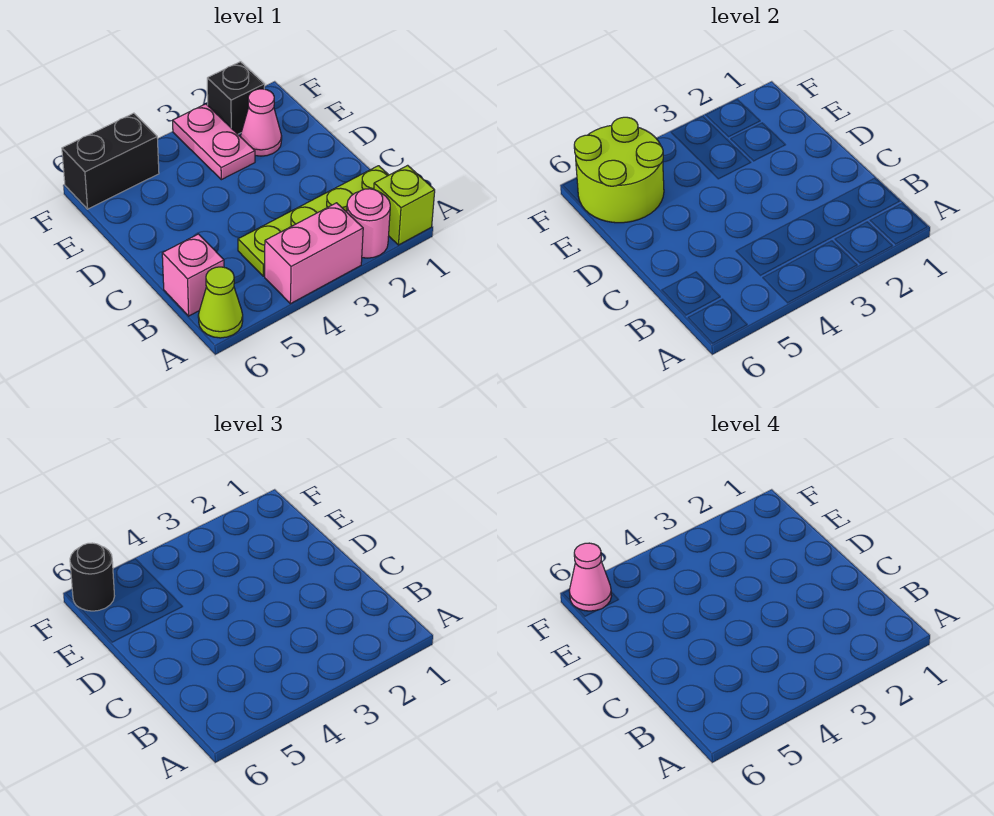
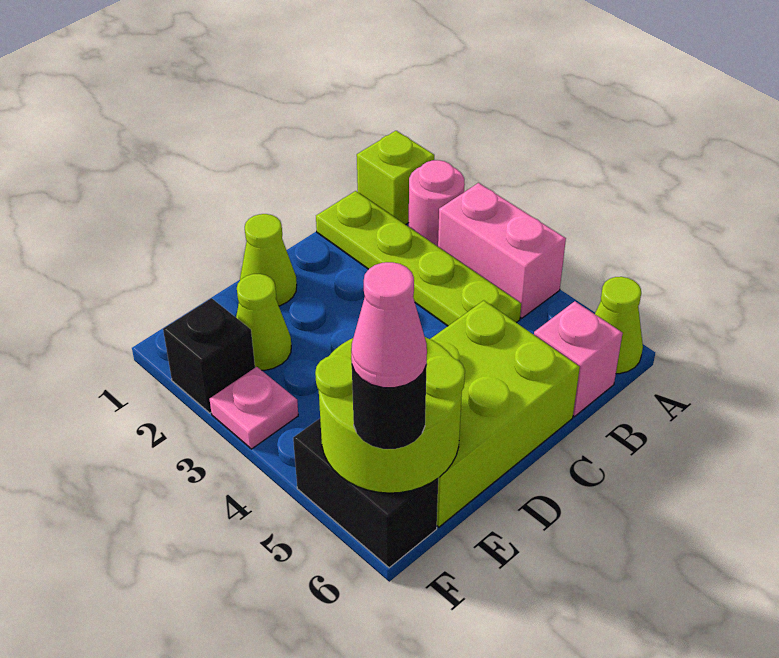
none -> lime brick C5:E6 level 1
none -> lime cone D1 level 1
pink cone E2 level 1 -> lime cone E2 level 1
pink plate E3:F3 level 1 -> pink plate F3 level 1

